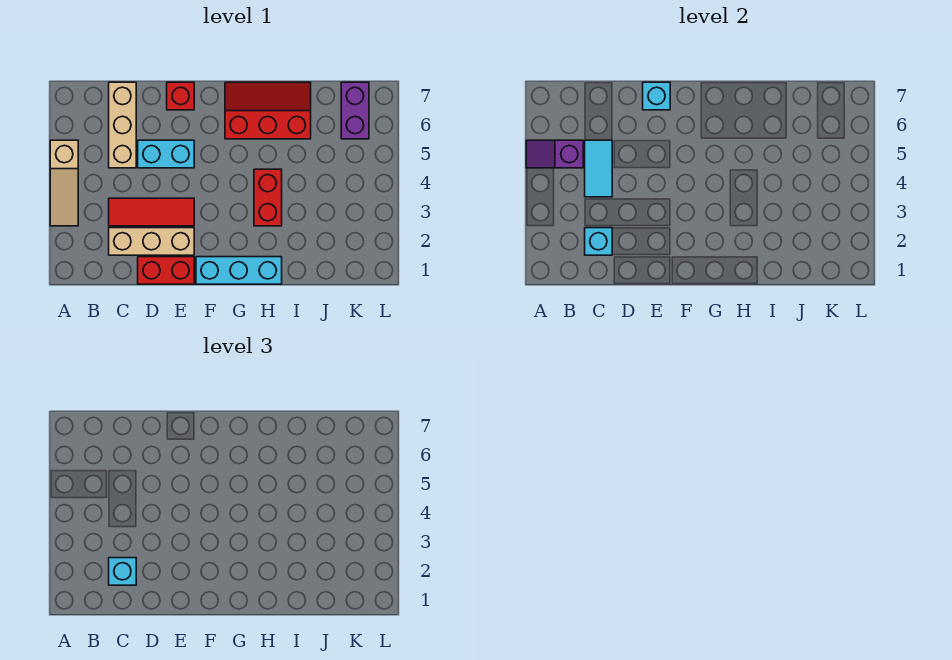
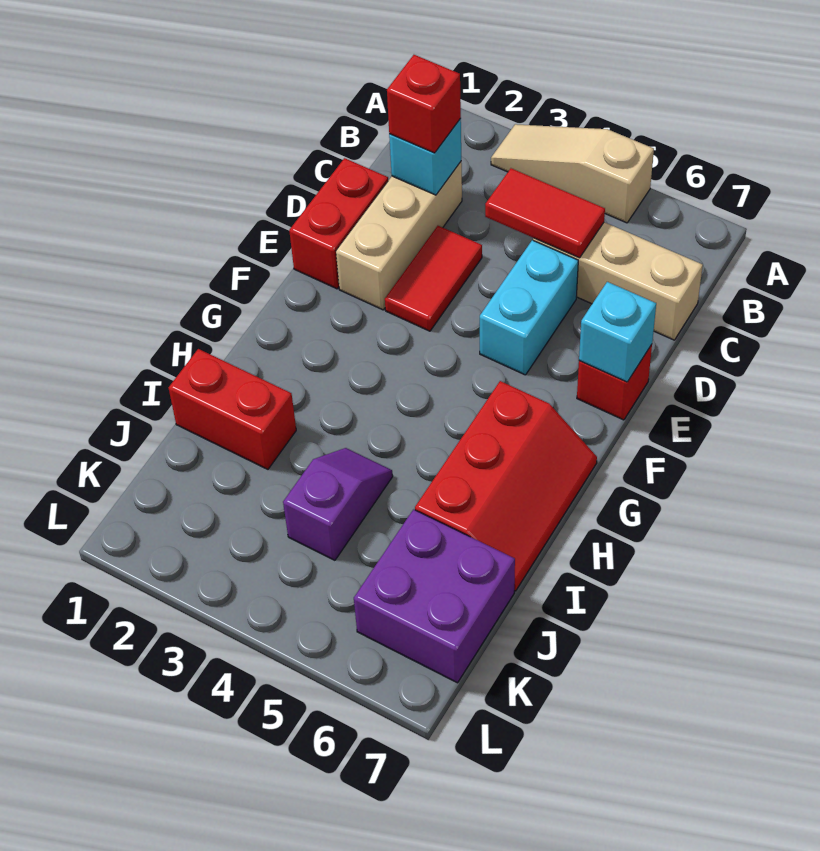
purple slope A5:B5 level 2 top B -> purple slope I4:J4 level 1 top J
cyan brick C2 level 3 -> red brick C2 level 3
red tile C3:E3 level 1 -> red tile D3:E3 level 1
cyan tile C4:C5 level 2 -> red tile C4:C5 level 2
cyan brick F1:H1 level 1 -> none
red brick H3:H4 level 1 -> red brick I1:I2 level 1
purple brick K6:K7 level 1 -> purple brick J6:K7 level 1

